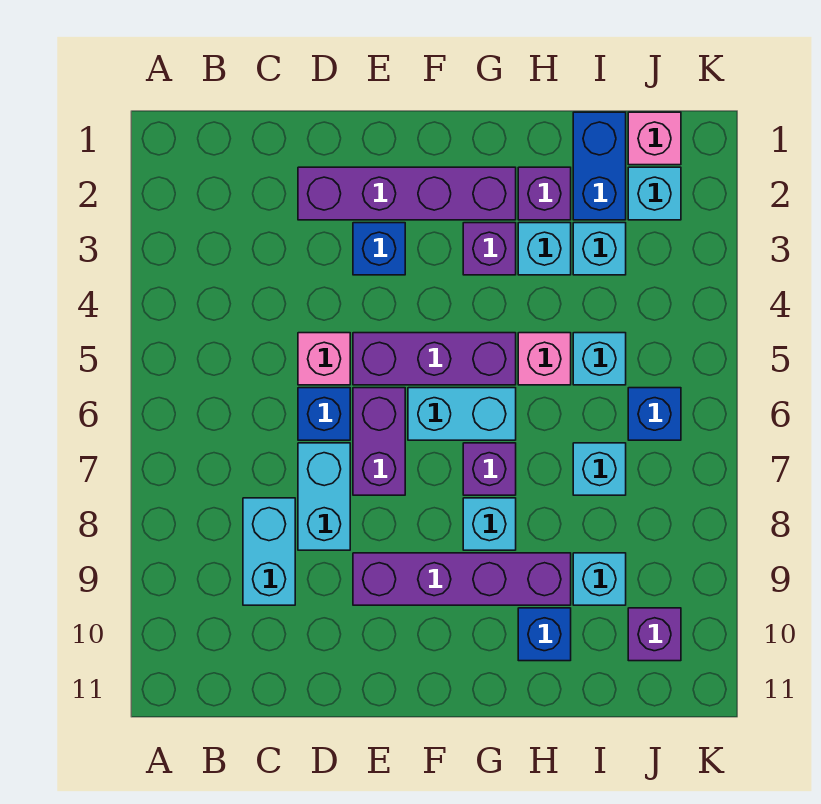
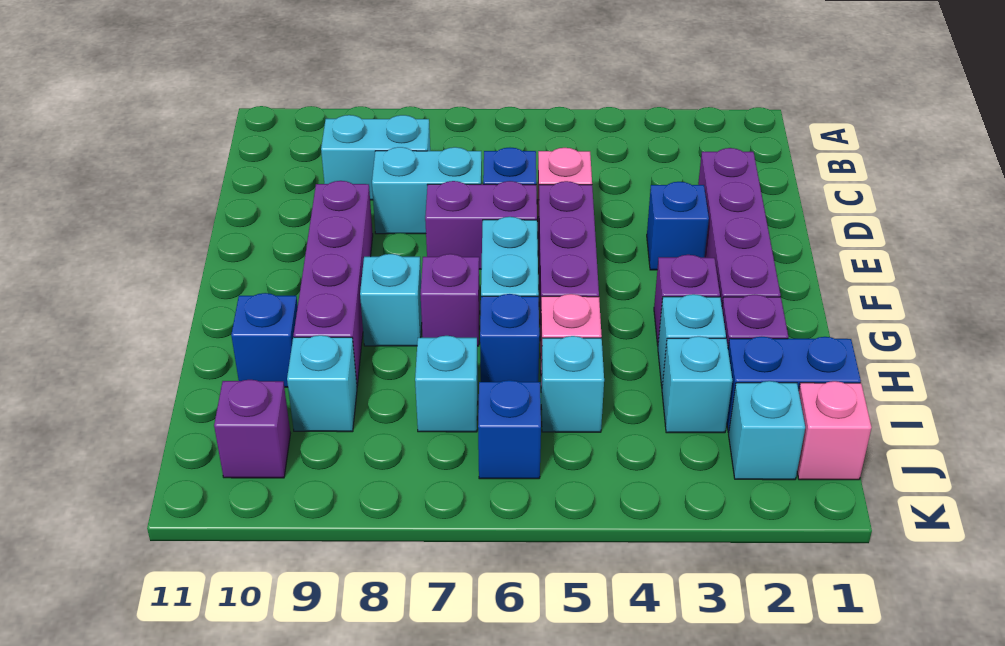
none -> blue brick H6 level 1

